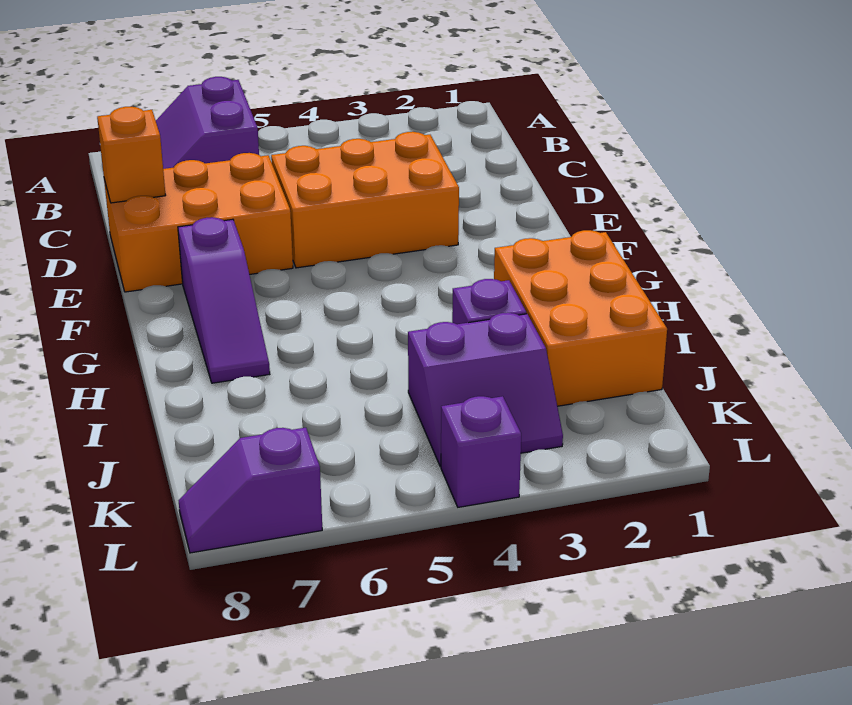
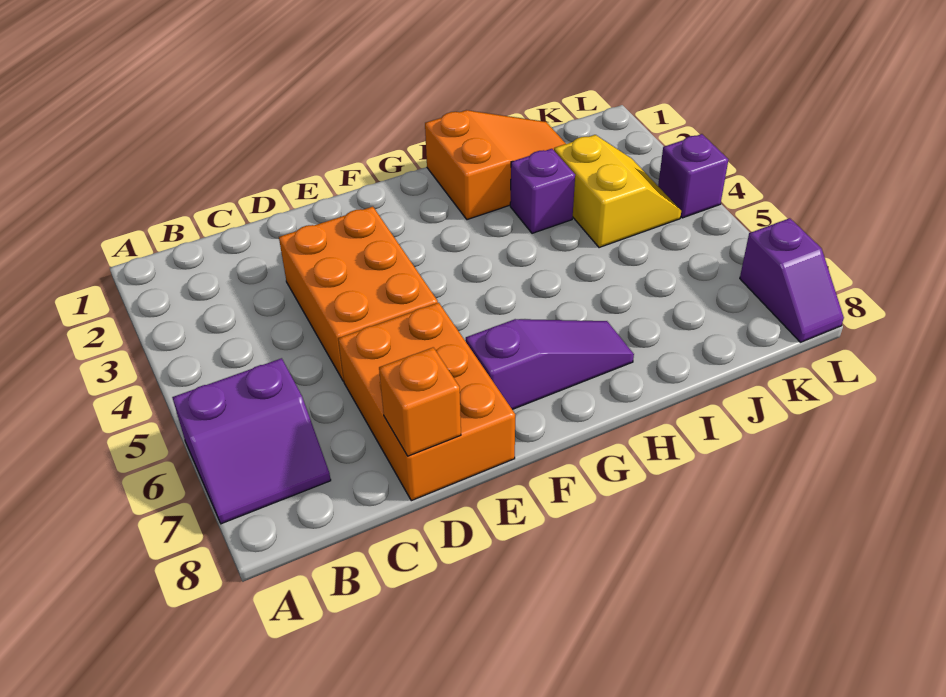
orange brick H1:J2 level 1 -> orange slope H1:J2 level 1 top H
purple slope J3:K4 level 1 top J -> yellow slope J3:K4 level 1 top J

